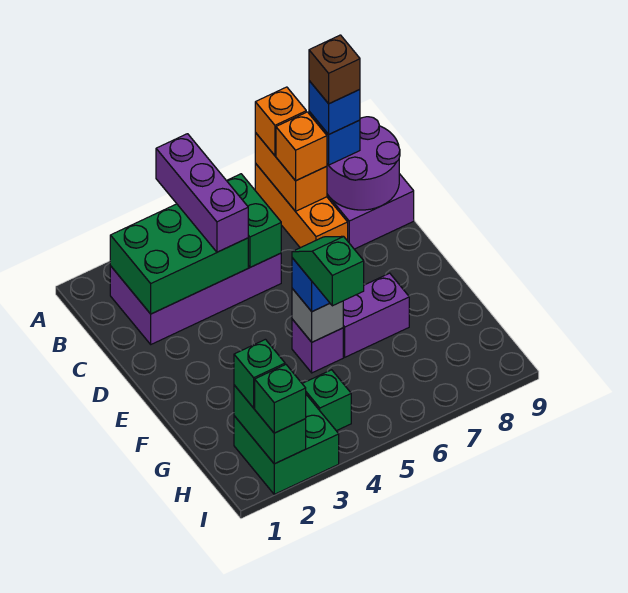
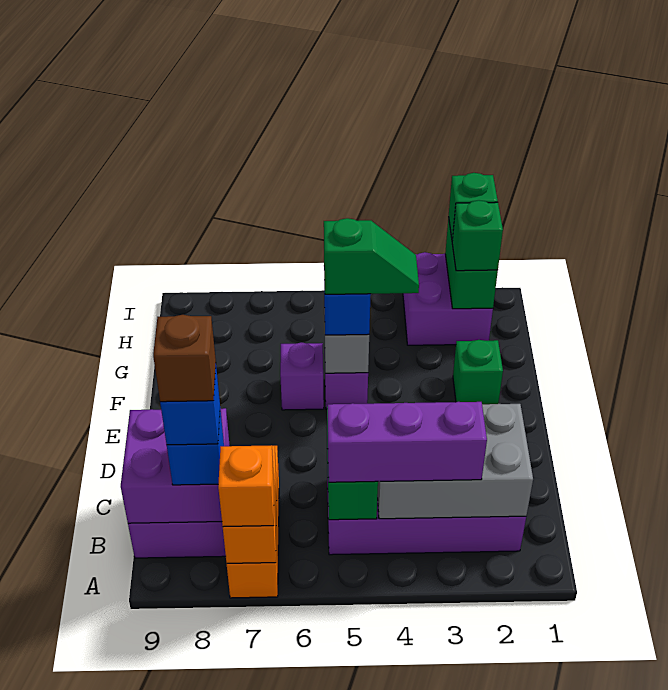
purple brick A4:C4 level 3 -> purple brick B3:B5 level 3
green brick B2:C4 level 2 -> grey brick B2:C4 level 2
orange brick B7 level 3 -> none
purple round brick B8:C9 level 2 -> purple brick B8:C9 level 2
green slope F5:G5 level 4 top G -> green slope F4:F5 level 4 top 5
purple brick F6:F7 level 1 -> purple brick F6 level 1
green brick H2:I3 level 1 -> purple brick H2:I3 level 1
green brick H4 level 1 -> green brick F2 level 1

